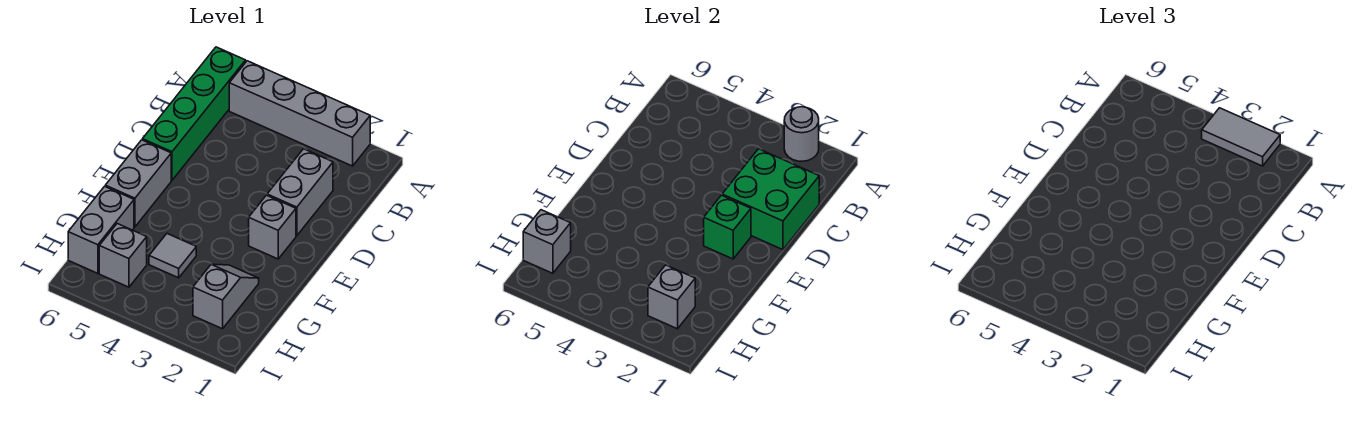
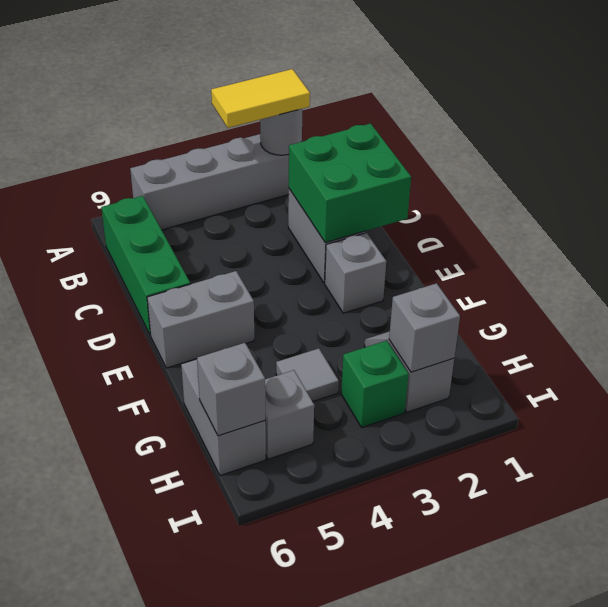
grey tile A2:A3 level 3 -> yellow tile A2:A3 level 3
green brick A6:D6 level 1 -> green brick B6:D6 level 1
green brick E2 level 2 -> green brick H3 level 1
grey brick E6:F6 level 1 -> grey brick E5:E6 level 1

